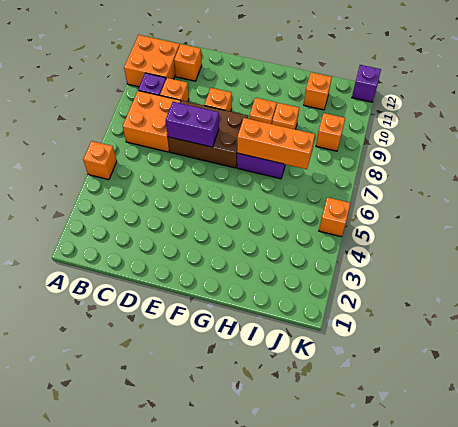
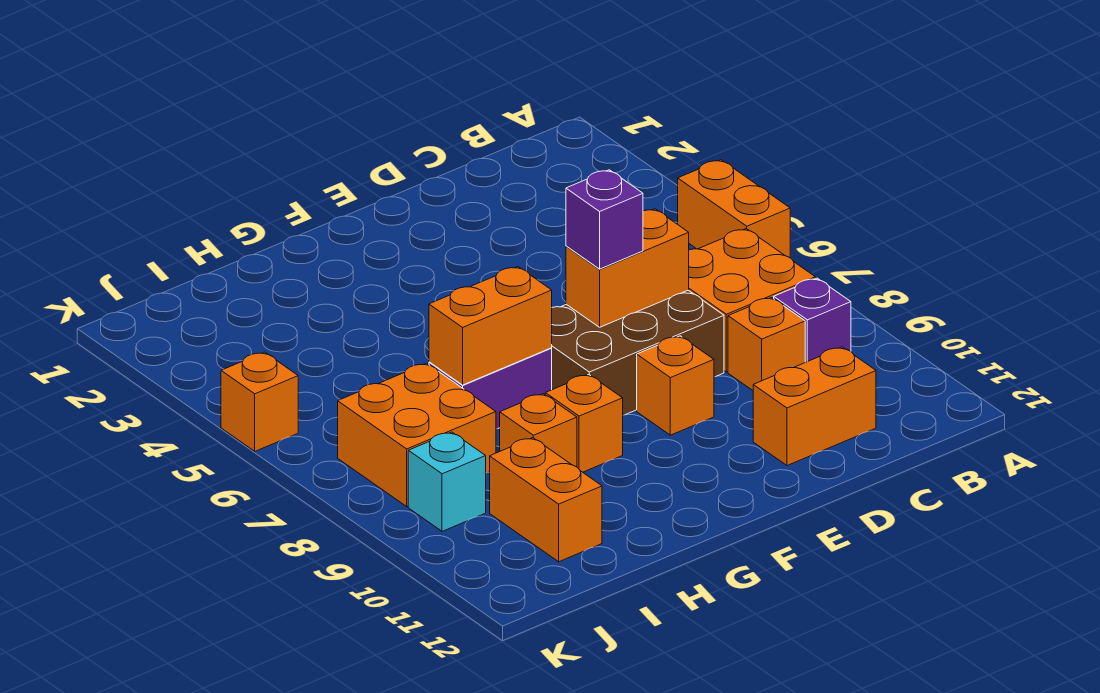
orange brick A5 level 1 -> orange brick A5:A6 level 1
orange brick A10:B11 level 1 -> orange brick I7:J8 level 1
orange brick C11 level 1 -> orange brick C11:D11 level 1
purple brick D7:E7 level 2 -> orange brick D7:E7 level 2
orange brick G7:I7 level 2 -> orange brick G7:H7 level 2
orange brick I11 level 1 -> orange brick I10:I11 level 1
orange brick J9 level 1 -> cyan brick J9 level 1
purple brick K12 level 1 -> purple brick E7 level 3

